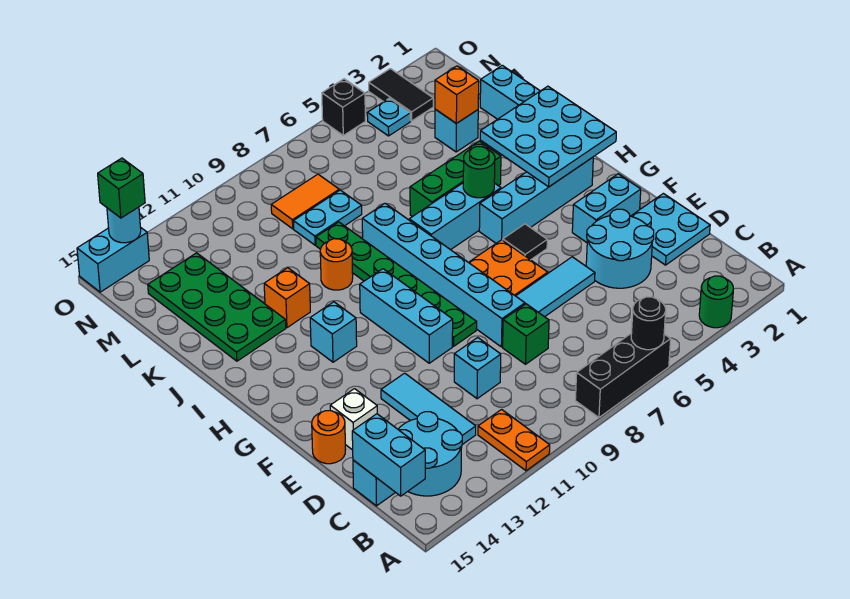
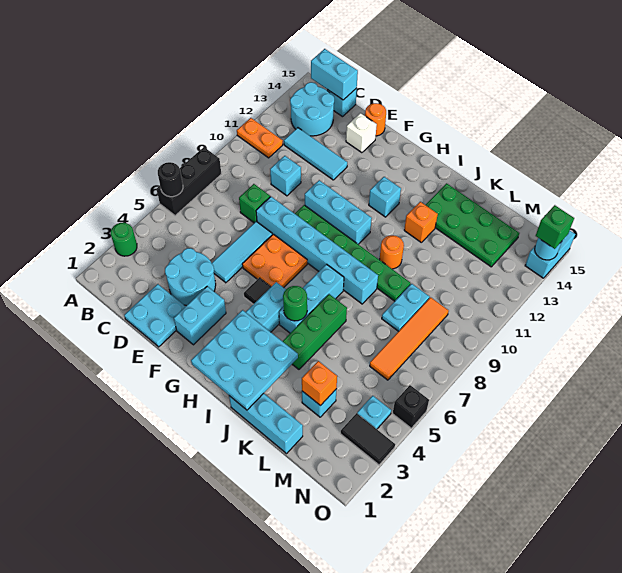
orange tile M8:M9 level 1 -> orange tile M6:M9 level 1

